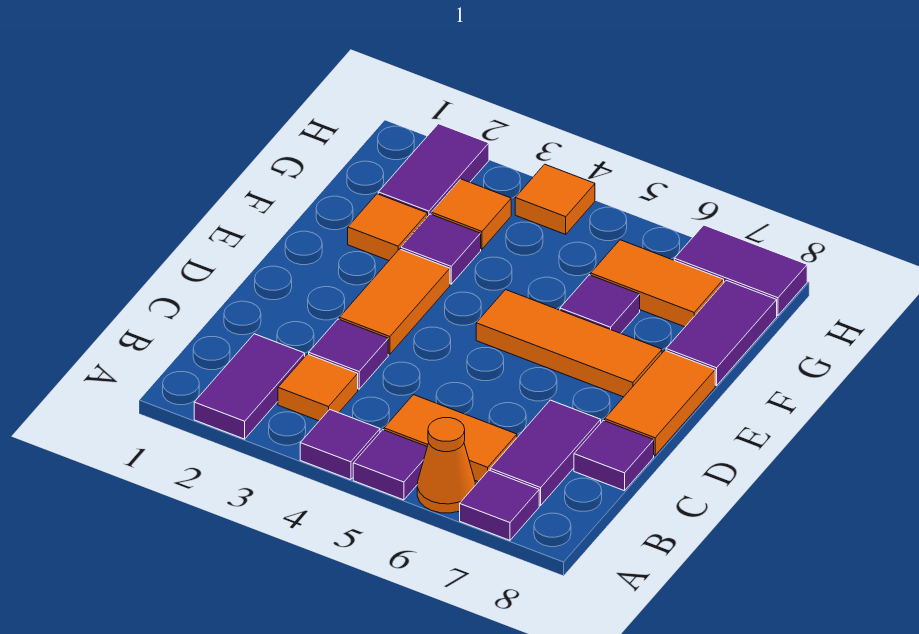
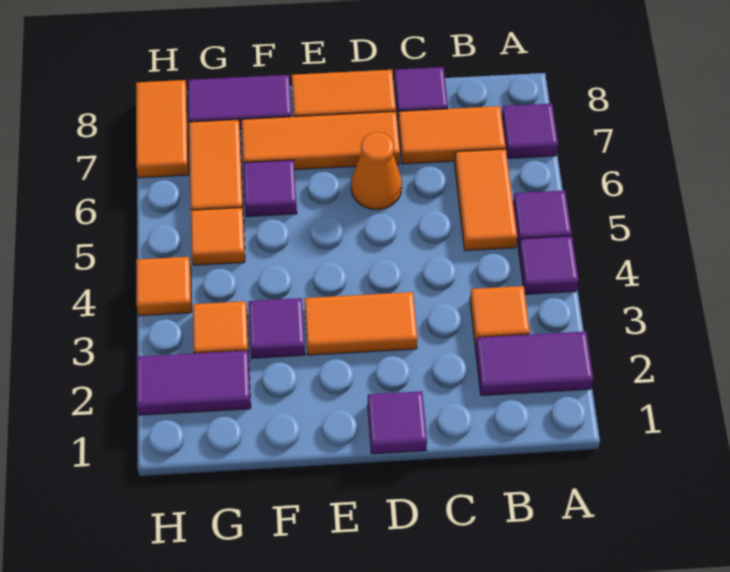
orange cone A6 level 1 -> orange cone D6 level 1
purple tile B7:C7 level 1 -> orange tile B7:C7 level 1
purple tile C3 level 1 -> purple tile D1 level 1
orange tile E5:E7 level 1 -> orange tile D7:F7 level 1
orange tile F2 level 1 -> orange tile G5 level 1
purple tile H7:H8 level 1 -> orange tile H7:H8 level 1

